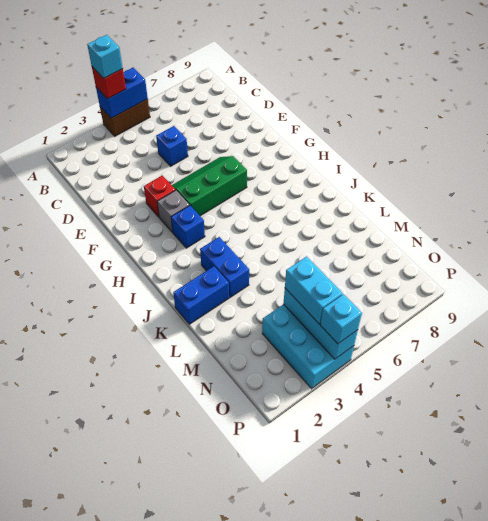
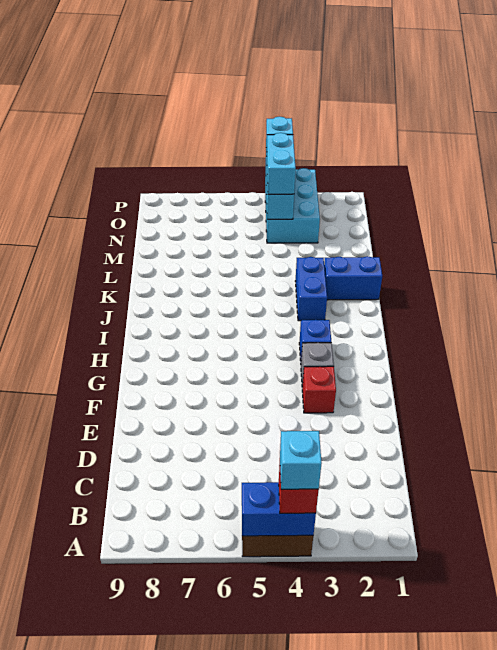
blue brick D5 level 1 -> none
green slope F4:G6 level 1 top G -> none

